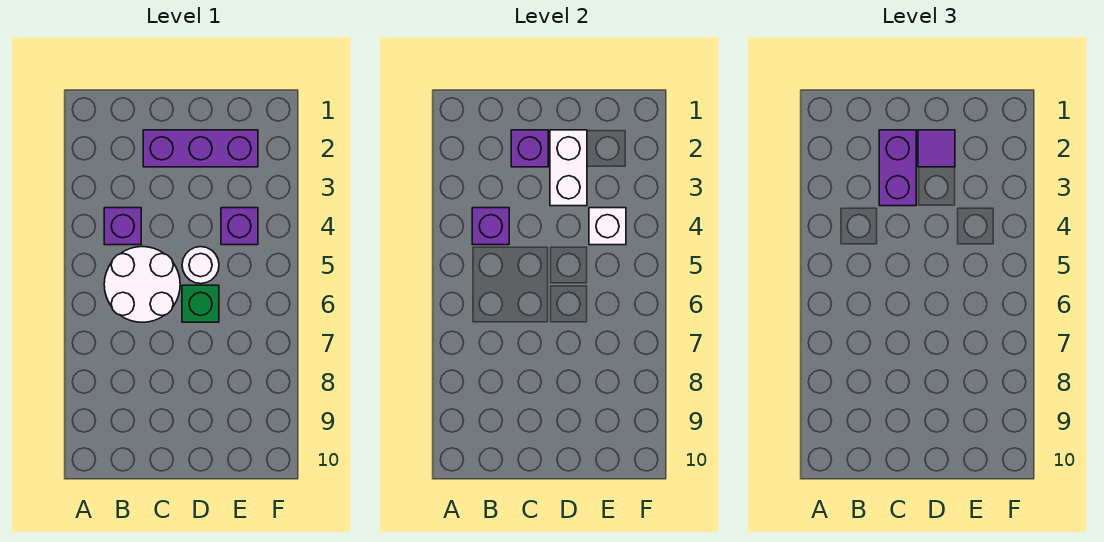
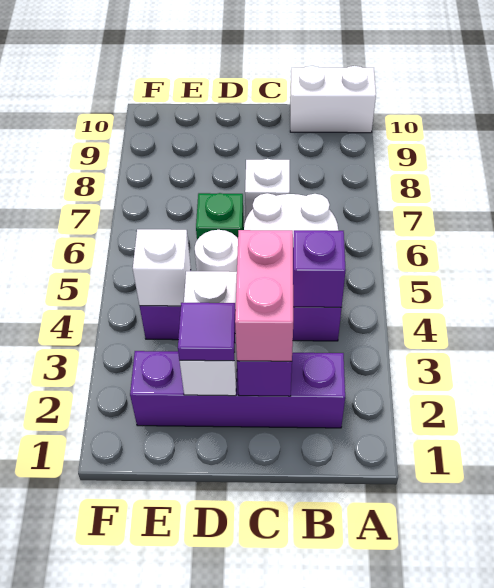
none -> white brick A10:B10 level 1
purple brick C2:E2 level 1 -> purple brick B2:E2 level 1
purple brick C2:C3 level 3 -> pink brick C2:C3 level 3
none -> white brick C7 level 1

